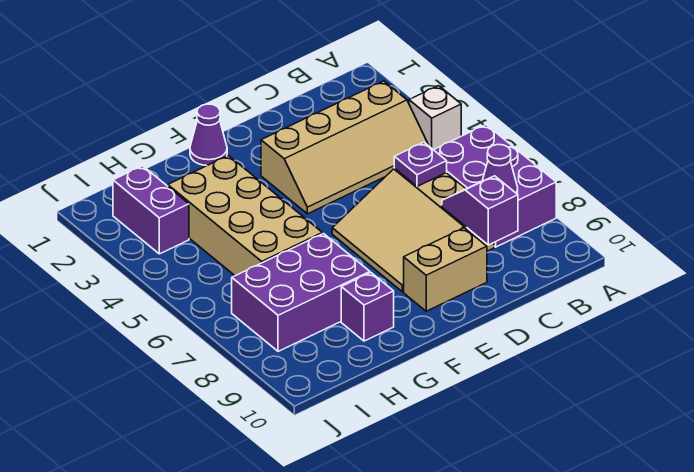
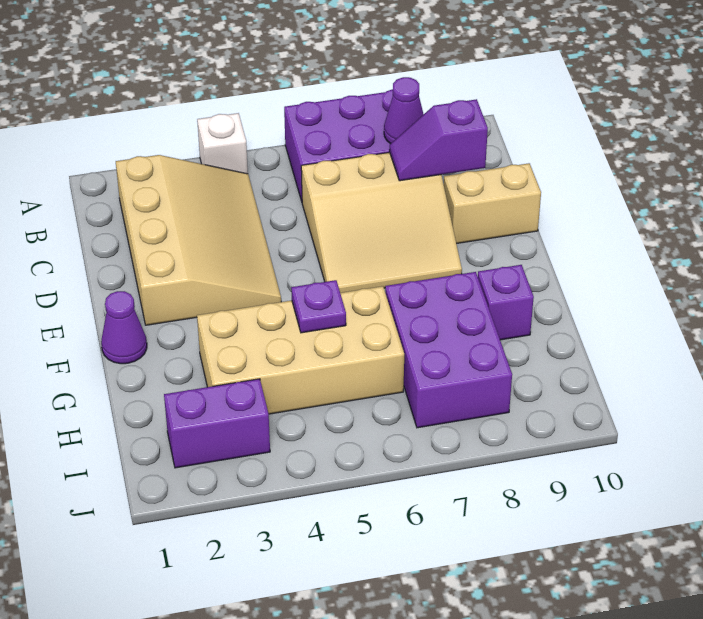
tan slope B3:E4 level 1 top 3 -> tan slope B2:E4 level 1 top 2
purple plate C6 level 2 -> purple plate G5 level 2
tan brick D9:E9 level 1 -> tan brick D9:D10 level 1

